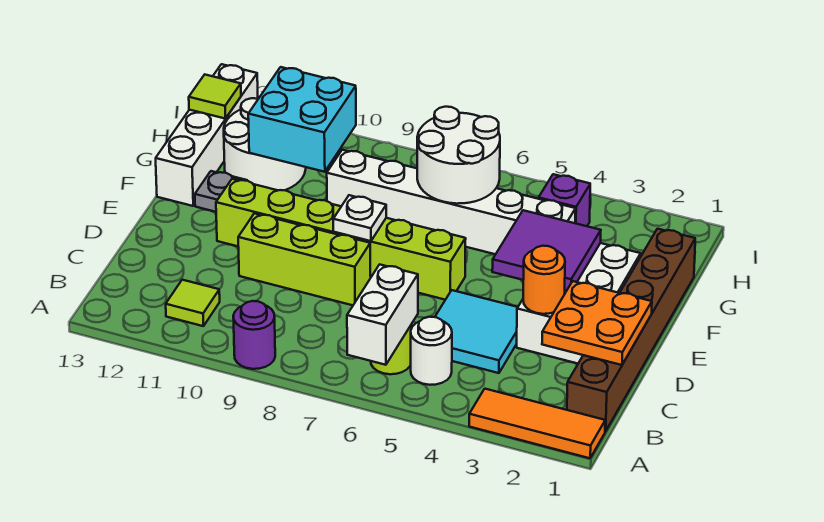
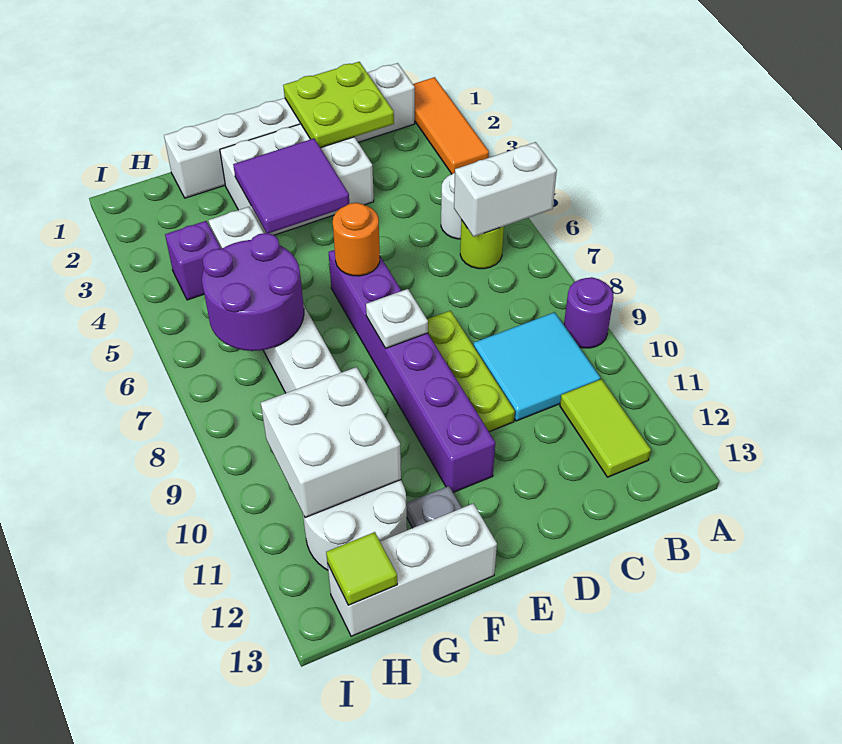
brown brick B1:G1 level 1 -> white brick B1:G1 level 1
lime tile B11 level 1 -> lime tile B11:B12 level 1
orange plate C1:D2 level 2 -> lime plate C1:D2 level 2
cyan tile C4:D5 level 1 -> cyan tile B9:C10 level 1
orange round brick D3 level 2 -> orange round brick E6 level 2
lime brick D8:D10 level 1 -> lime plate D8:D10 level 1
lime brick E6:E11 level 1 -> purple brick E6:E11 level 1
white brick F13:I13 level 1 -> white brick F13:H13 level 1
white round brick G6:H7 level 2 -> purple round brick G6:H7 level 2
cyan brick G10:H11 level 2 -> white brick G10:H11 level 2

